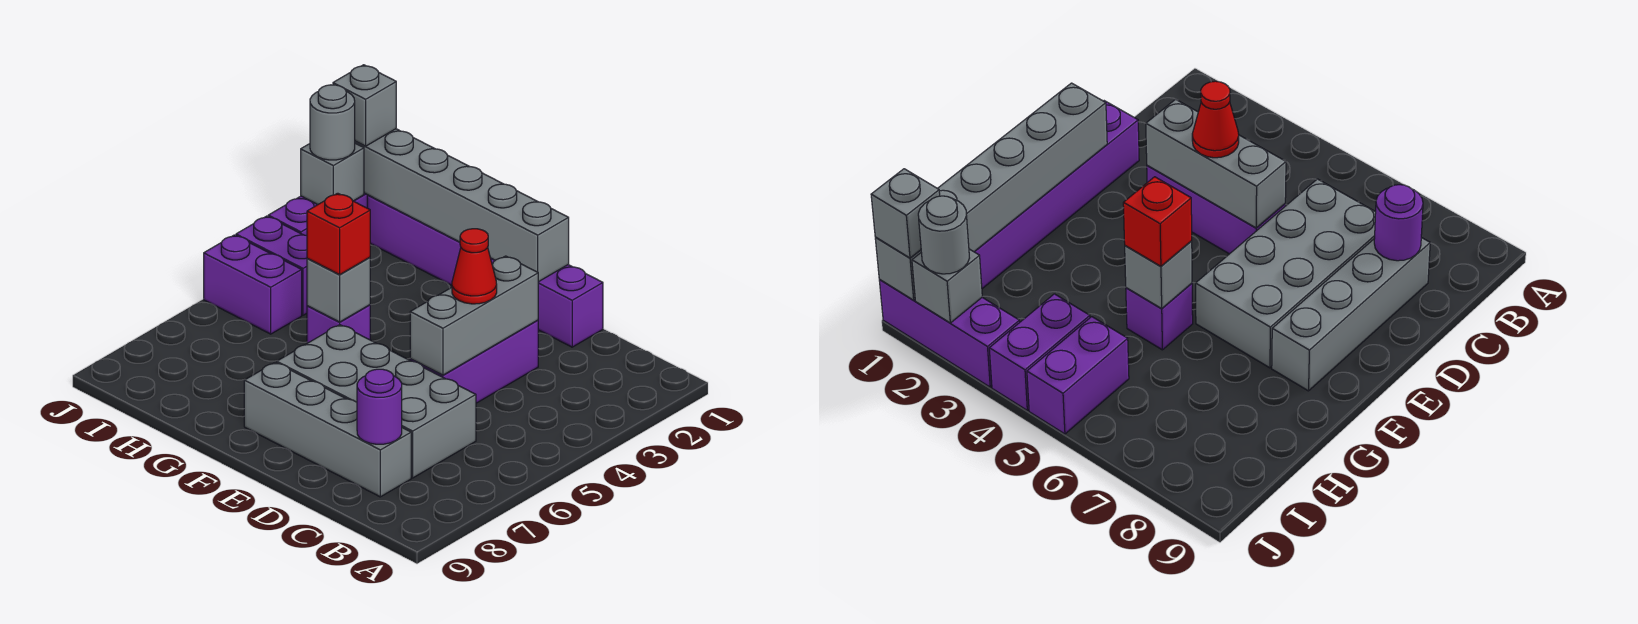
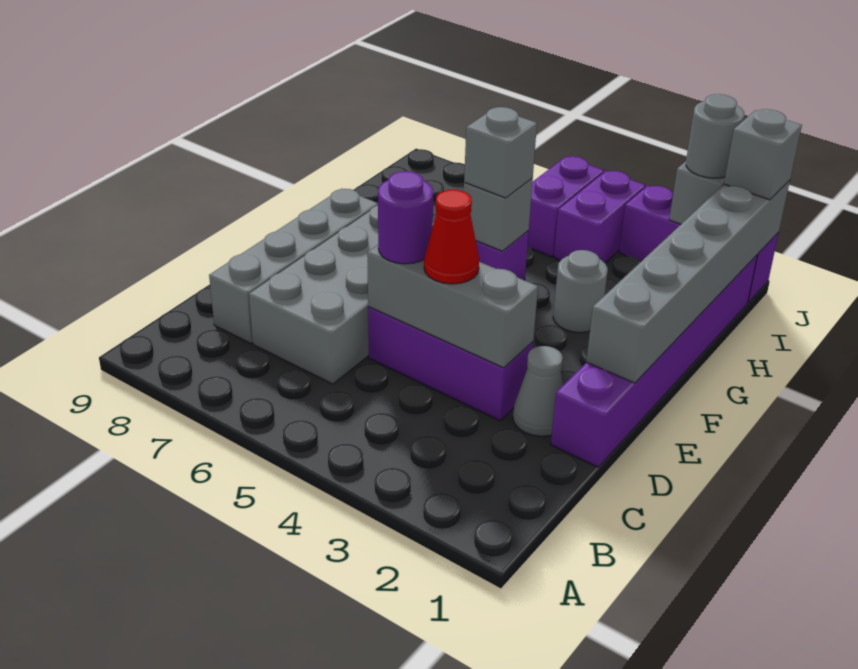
purple round brick C8 level 2 -> purple round brick D5 level 3
none -> grey cone D2 level 1
none -> grey round brick G3 level 1
red brick G5 level 3 -> grey brick G5 level 3

